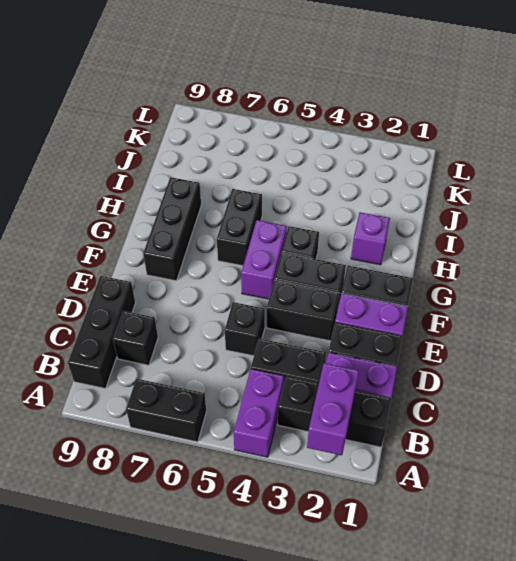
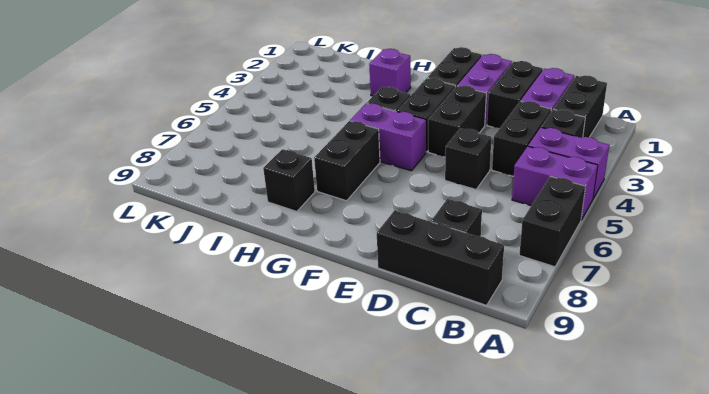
purple brick A2:B2 level 2 -> purple brick A5:B5 level 1
black brick F8:H8 level 1 -> black brick H8 level 1
black brick G6:H6 level 1 -> black brick G6:G7 level 1

